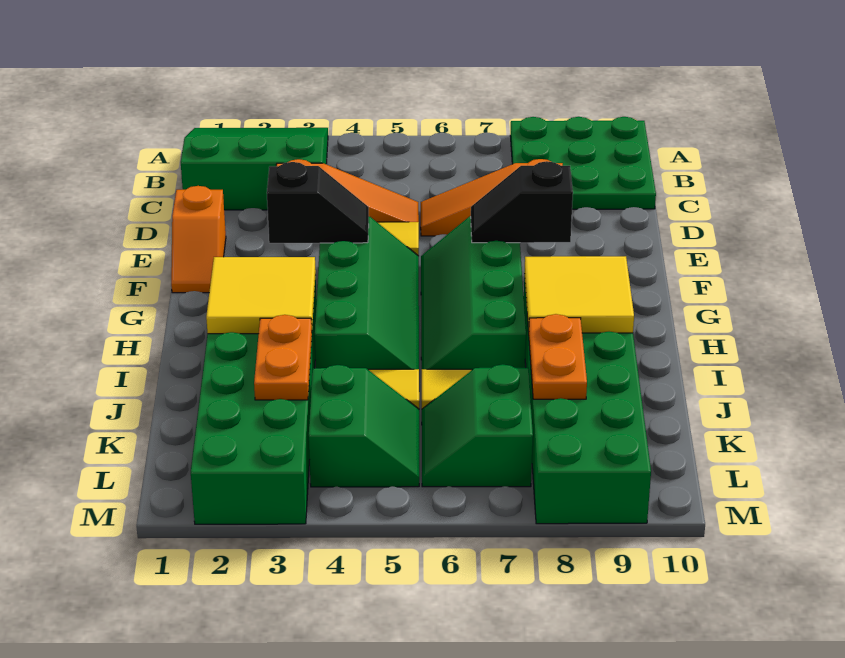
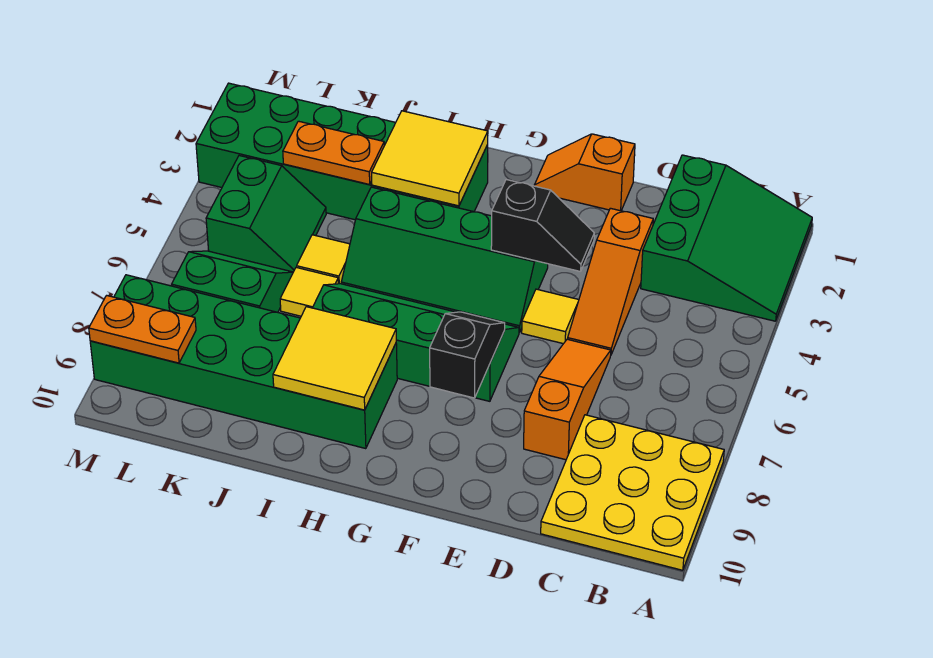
green plate A8:C10 level 1 -> yellow plate A8:C10 level 1
black slope F3:F4 level 2 top 3 -> black slope E4:F4 level 2 top F
orange plate J8:K8 level 2 -> orange plate L9:M9 level 2
green slope K4:L5 level 1 top 4 -> green slope K4:L5 level 1 top L

